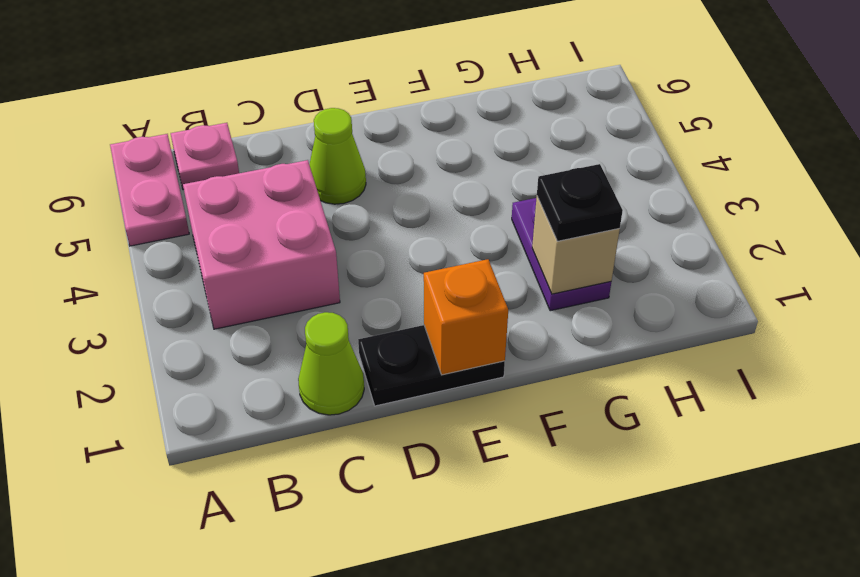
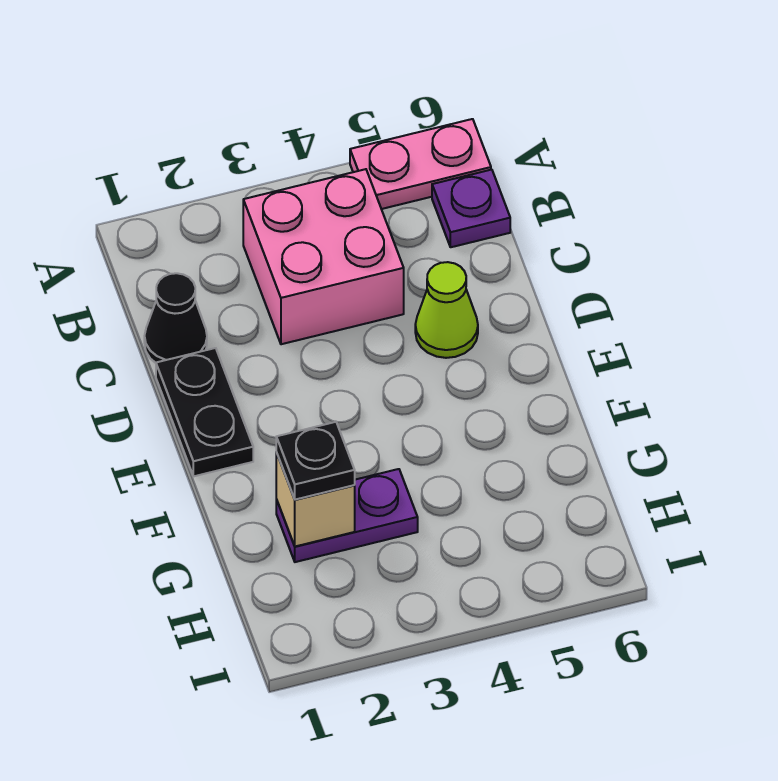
pink plate B6 level 1 -> purple plate B6 level 1
lime cone C1 level 1 -> black cone C1 level 1
orange brick E1 level 2 -> none

